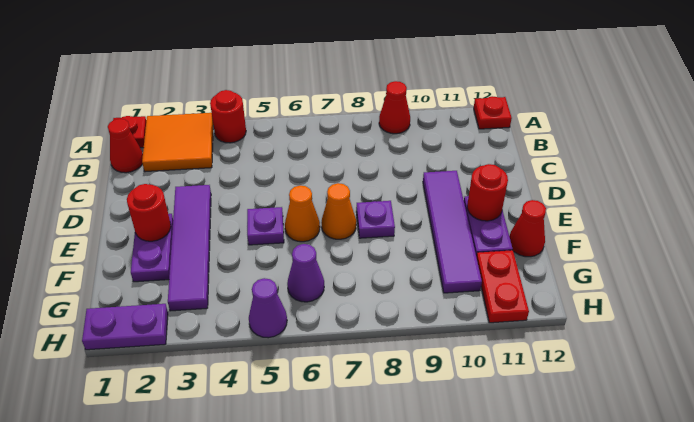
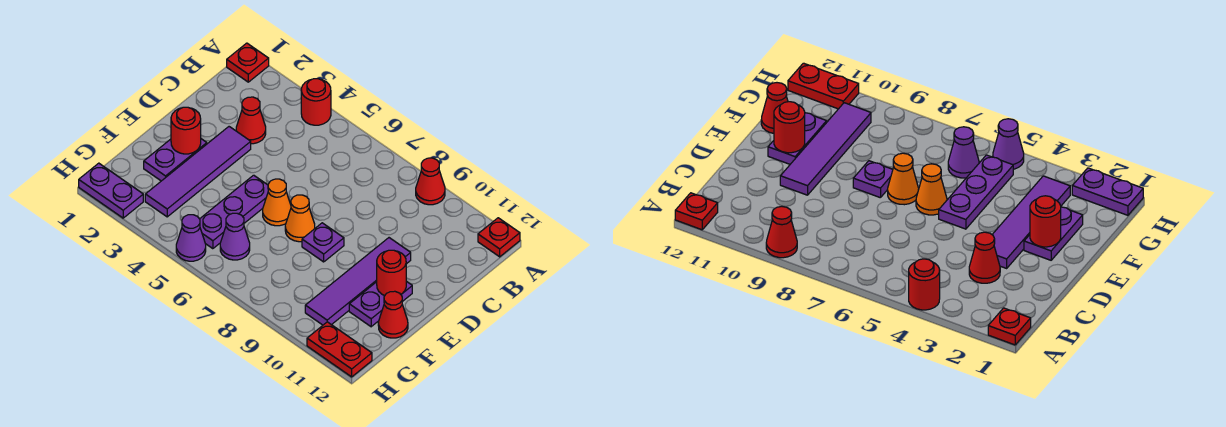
orange tile A2:B3 level 1 -> none
red cone B1 level 1 -> red cone C3 level 1
purple plate E5 level 1 -> purple plate E5:G5 level 1
red plate G11:H11 level 1 -> red plate H11:H12 level 1

